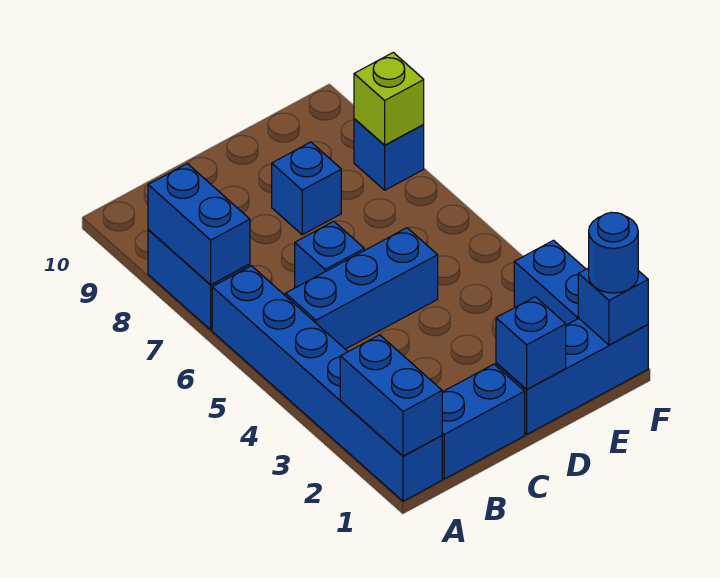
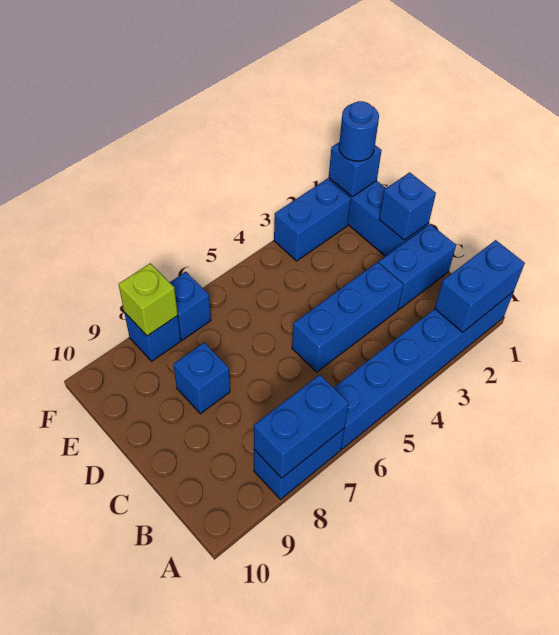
blue brick B1:C1 level 1 -> blue brick C1:C2 level 1
blue brick B5:D5 level 1 -> blue brick C3:C5 level 1
blue brick C6 level 1 -> blue brick F7 level 1

